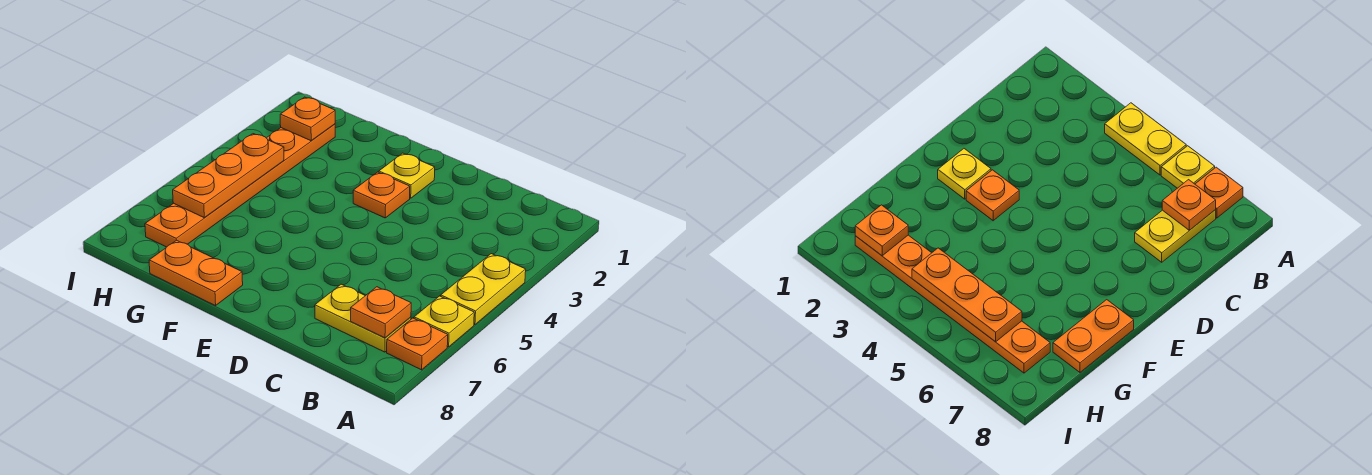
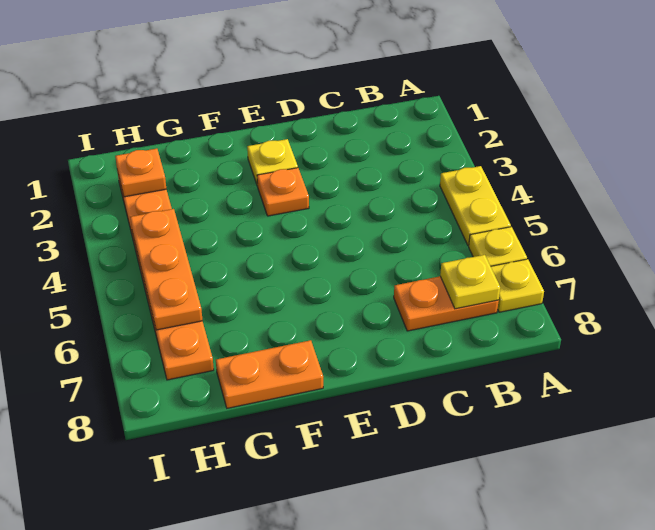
orange plate A7 level 1 -> yellow plate A7 level 1
yellow plate B7:C7 level 1 -> orange plate B7:C7 level 1
orange plate B7 level 2 -> yellow plate B7 level 2

